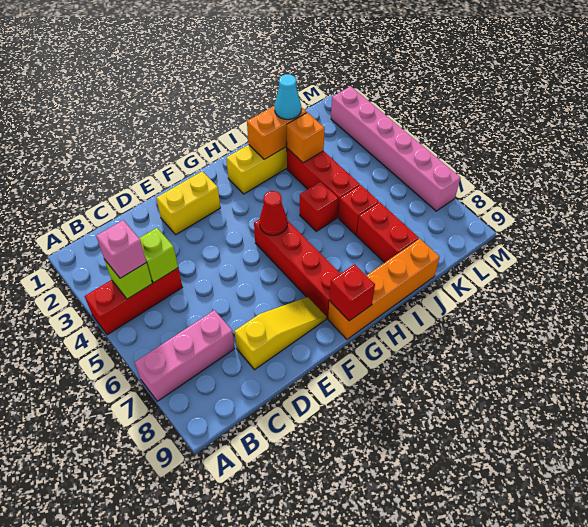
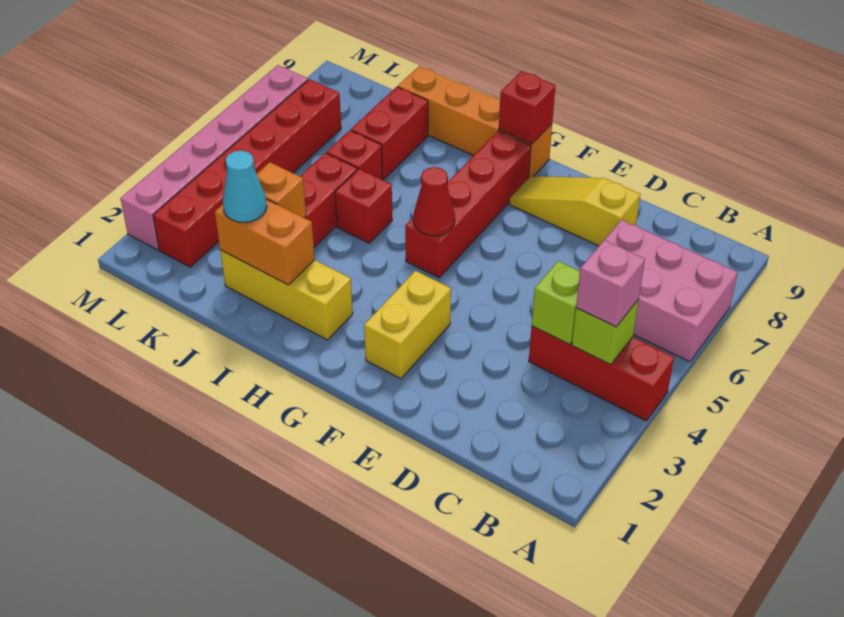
pink brick A7:C7 level 1 -> pink brick A6:C7 level 1
yellow brick E2:F2 level 1 -> yellow brick F2:F3 level 1
none -> red brick L2:L7 level 1

